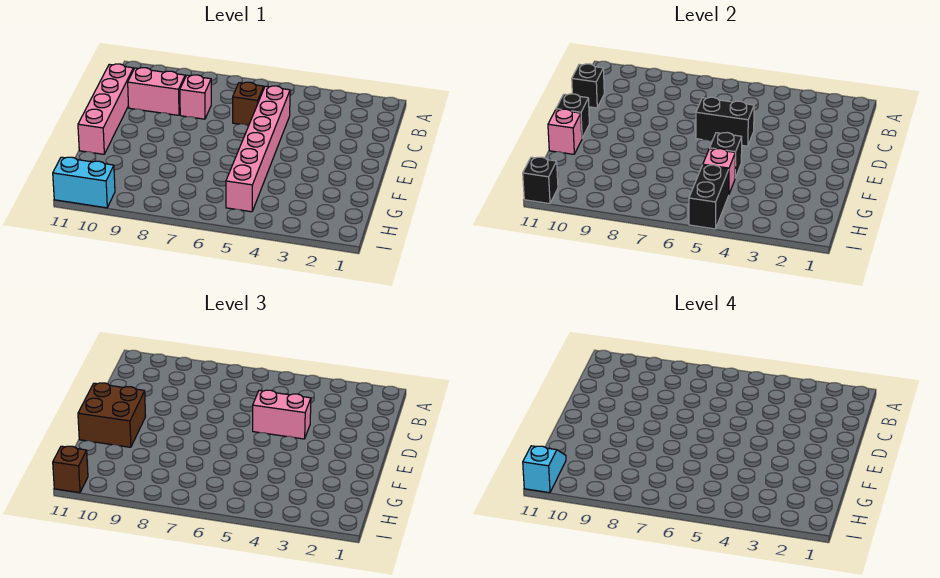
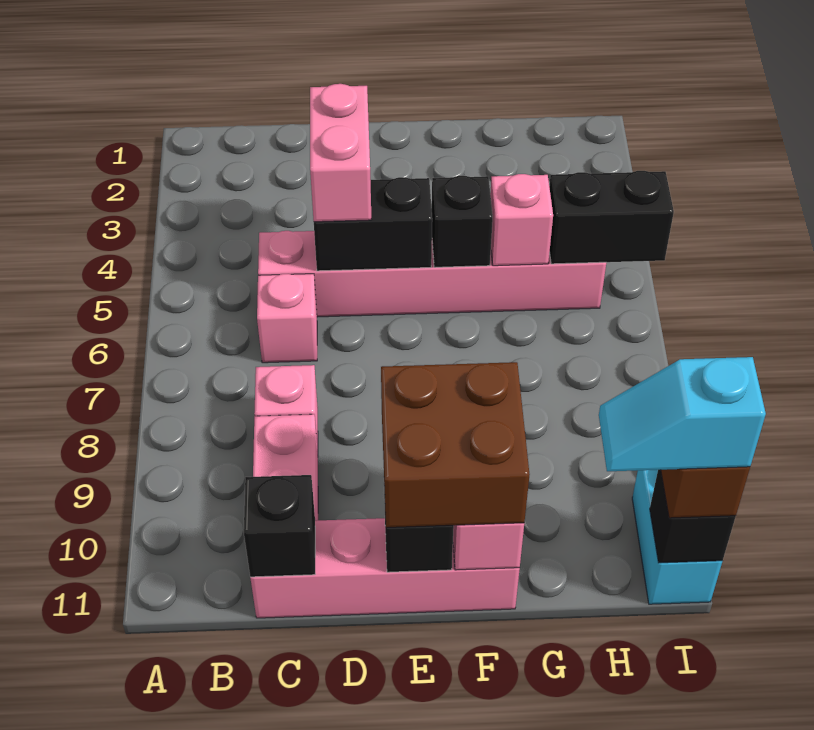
brown brick C6 level 1 -> pink brick C6 level 1
black brick D5:D6 level 2 -> black brick D5:E5 level 2

